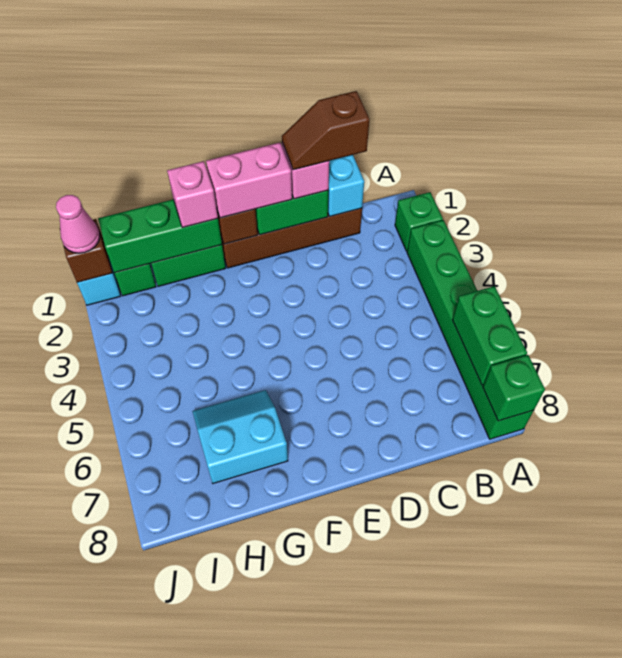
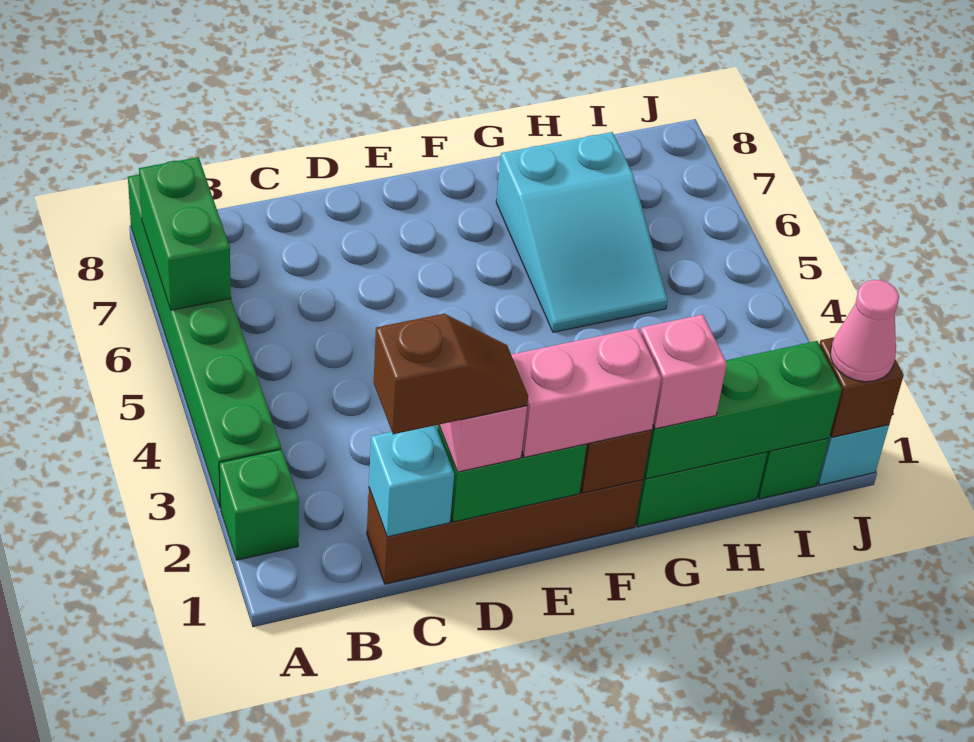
green brick A8 level 2 -> none
cyan slope G6:H7 level 1 top 7 -> cyan slope G5:H7 level 1 top 7

